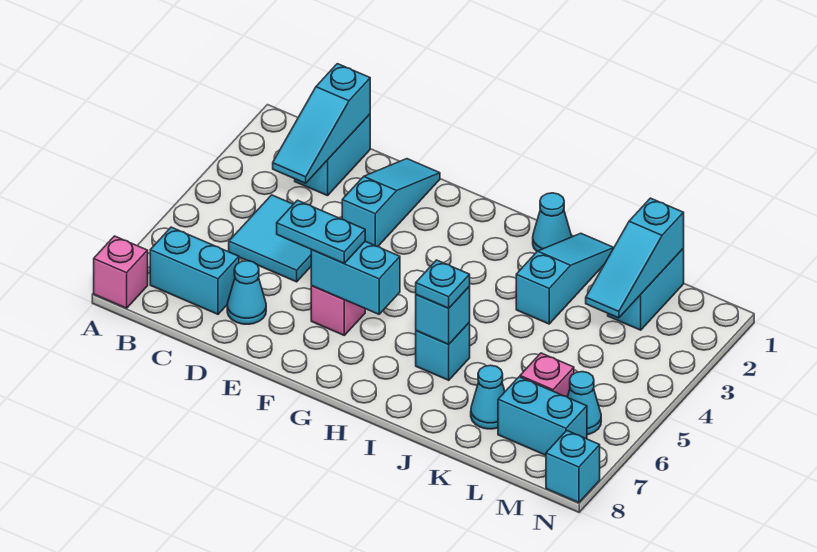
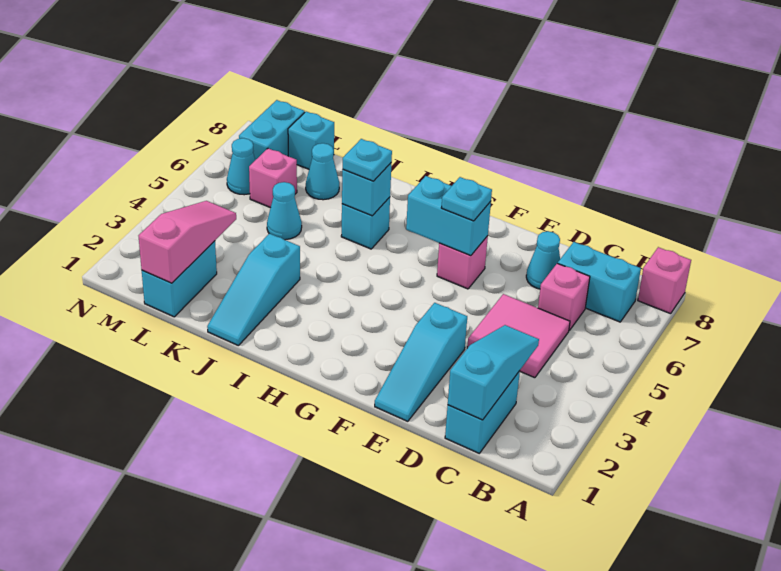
cyan tile C4:D5 level 1 -> pink tile C4:D5 level 1
none -> pink brick C6 level 1
cyan plate E6:F6 level 3 -> cyan plate F6 level 3
cyan cone I1 level 1 -> cyan cone K5 level 1
cyan slope L1:L3 level 2 top 1 -> pink slope L1:L3 level 2 top 1
cyan brick L7:M7 level 1 -> cyan brick M7:M8 level 1
cyan brick N8 level 1 -> cyan brick L8 level 1

